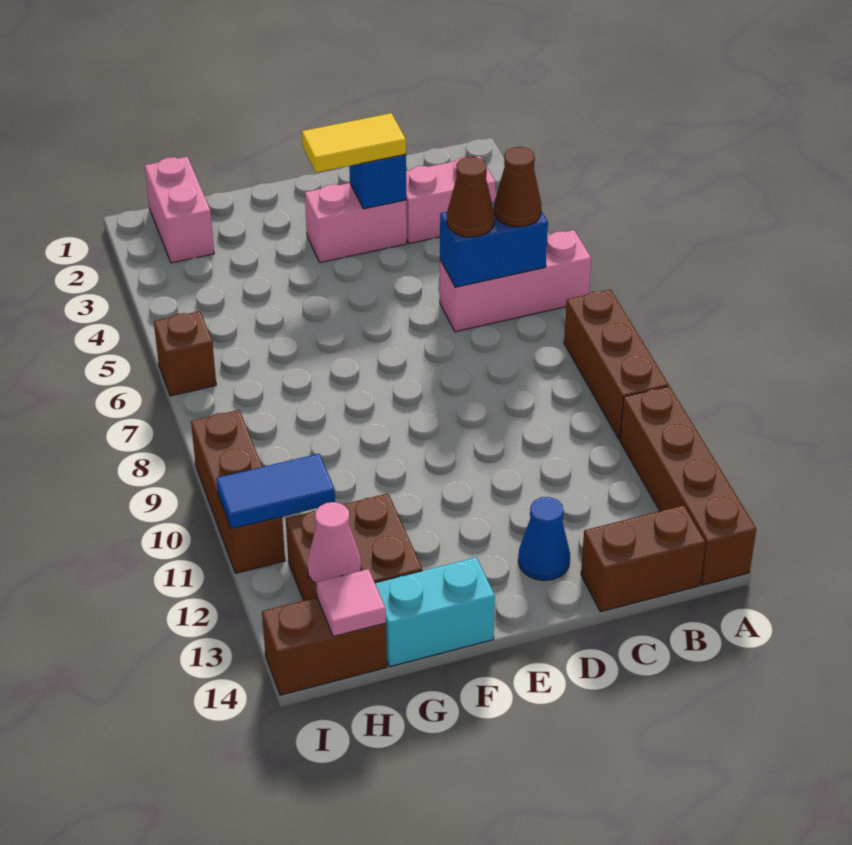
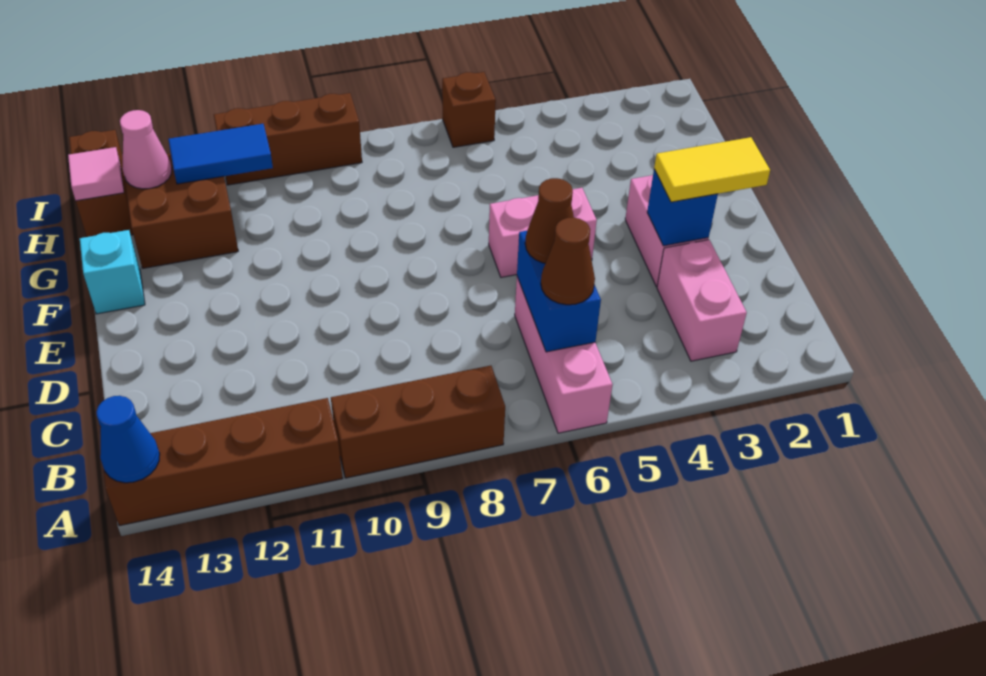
brown brick B14:C14 level 1 -> none
yellow tile D3:E3 level 3 -> yellow tile D2:D3 level 3
blue cone D13 level 1 -> blue cone A14 level 2
cyan brick F14:G14 level 1 -> cyan brick F14 level 1
pink brick H1:H2 level 1 -> pink brick E5:E6 level 1
blue tile H11:I11 level 2 -> blue tile H11:H12 level 2

